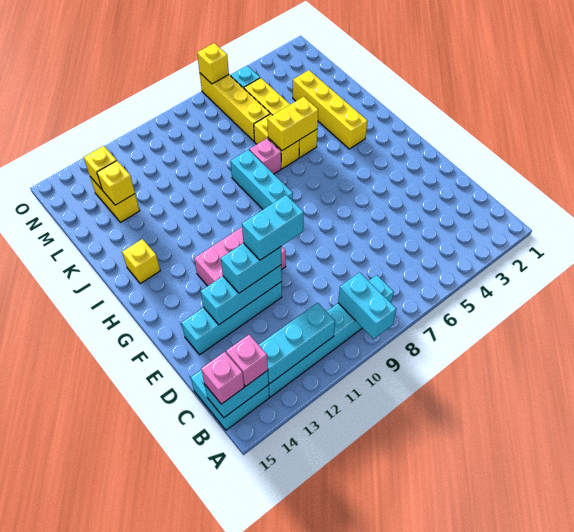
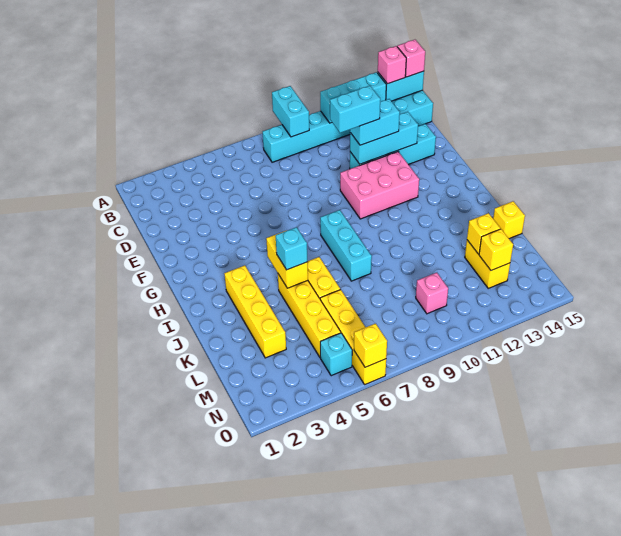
yellow brick I14 level 1 -> yellow brick K15 level 1
yellow brick J5:J6 level 2 -> yellow brick I5:J5 level 2
none -> cyan brick J5 level 3
pink brick J7 level 1 -> pink brick M10 level 1

